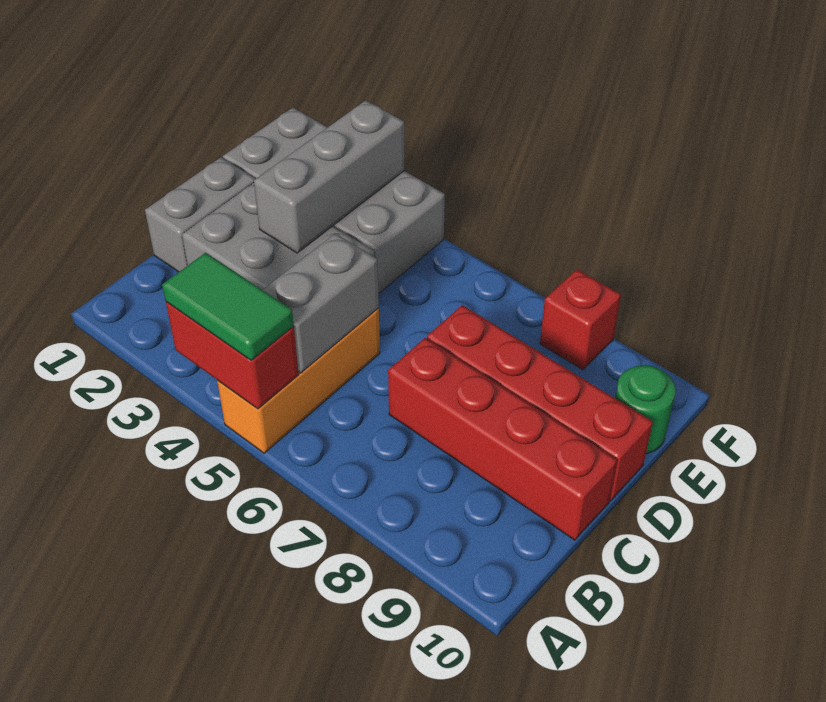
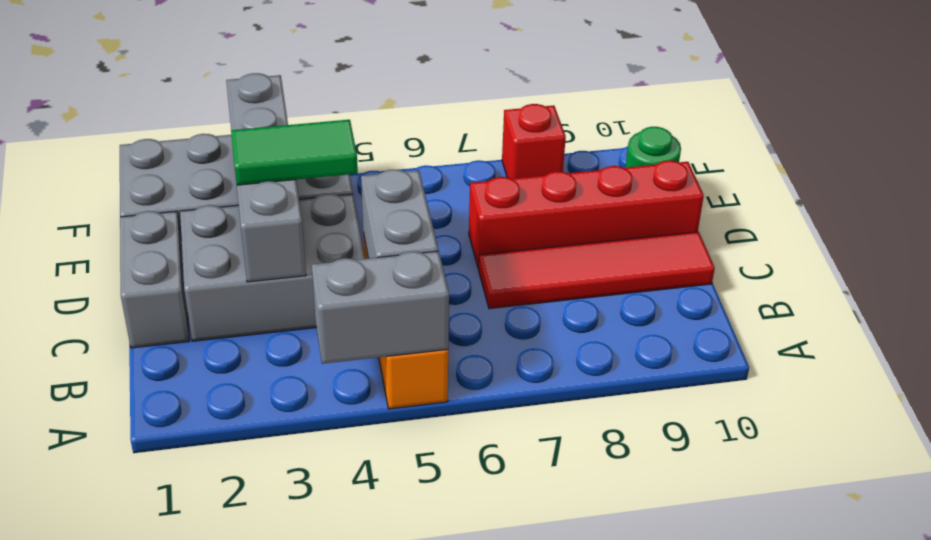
red brick A4:A5 level 2 -> grey brick A4:A5 level 2
green tile A4:A5 level 3 -> green tile D3:D4 level 3
red brick C7:C10 level 1 -> red tile C7:C10 level 1
grey brick D3:F3 level 2 -> grey brick C3:F3 level 2

